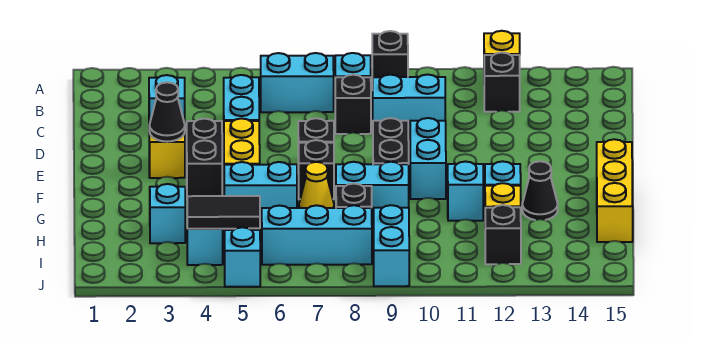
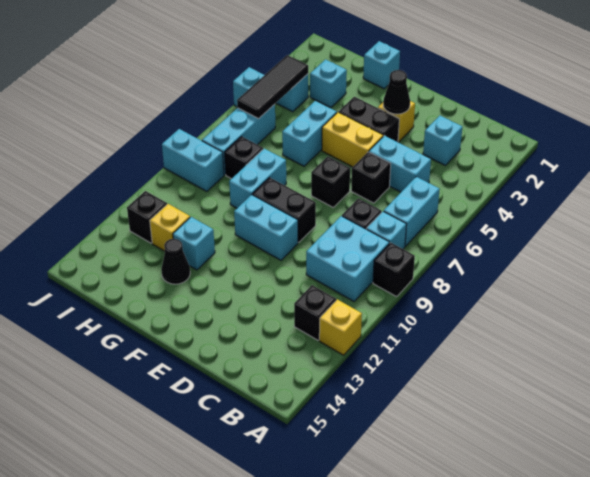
cyan brick C9:C10 level 1 -> cyan brick B9:C10 level 1
black brick F7 level 1 -> black brick D6 level 1
yellow brick F15:H15 level 1 -> none
yellow cone G7 level 1 -> none
cyan brick G11 level 1 -> cyan brick G1 level 1
black tile I4:I5 level 2 -> black tile I4:I6 level 2

